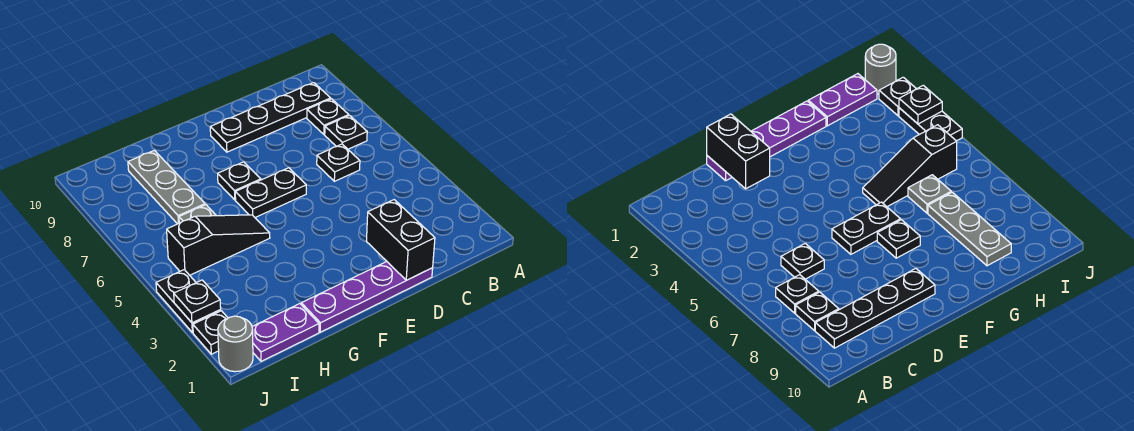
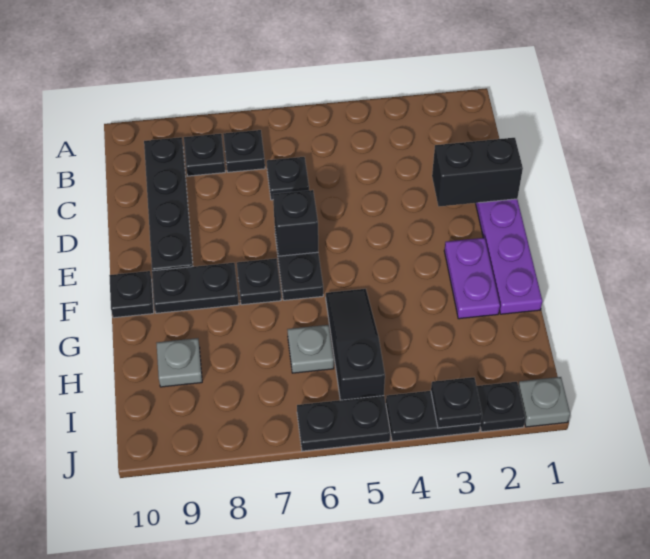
none -> black brick E6 level 2
none -> black plate F8:F9 level 1
none -> black plate F10 level 1
purple plate H1:I1 level 1 -> purple plate F2:G2 level 1
grey plate H7:H9 level 1 -> grey plate H9 level 1
grey round brick J1 level 1 -> grey plate J1 level 1
none -> black plate J5:J6 level 1

